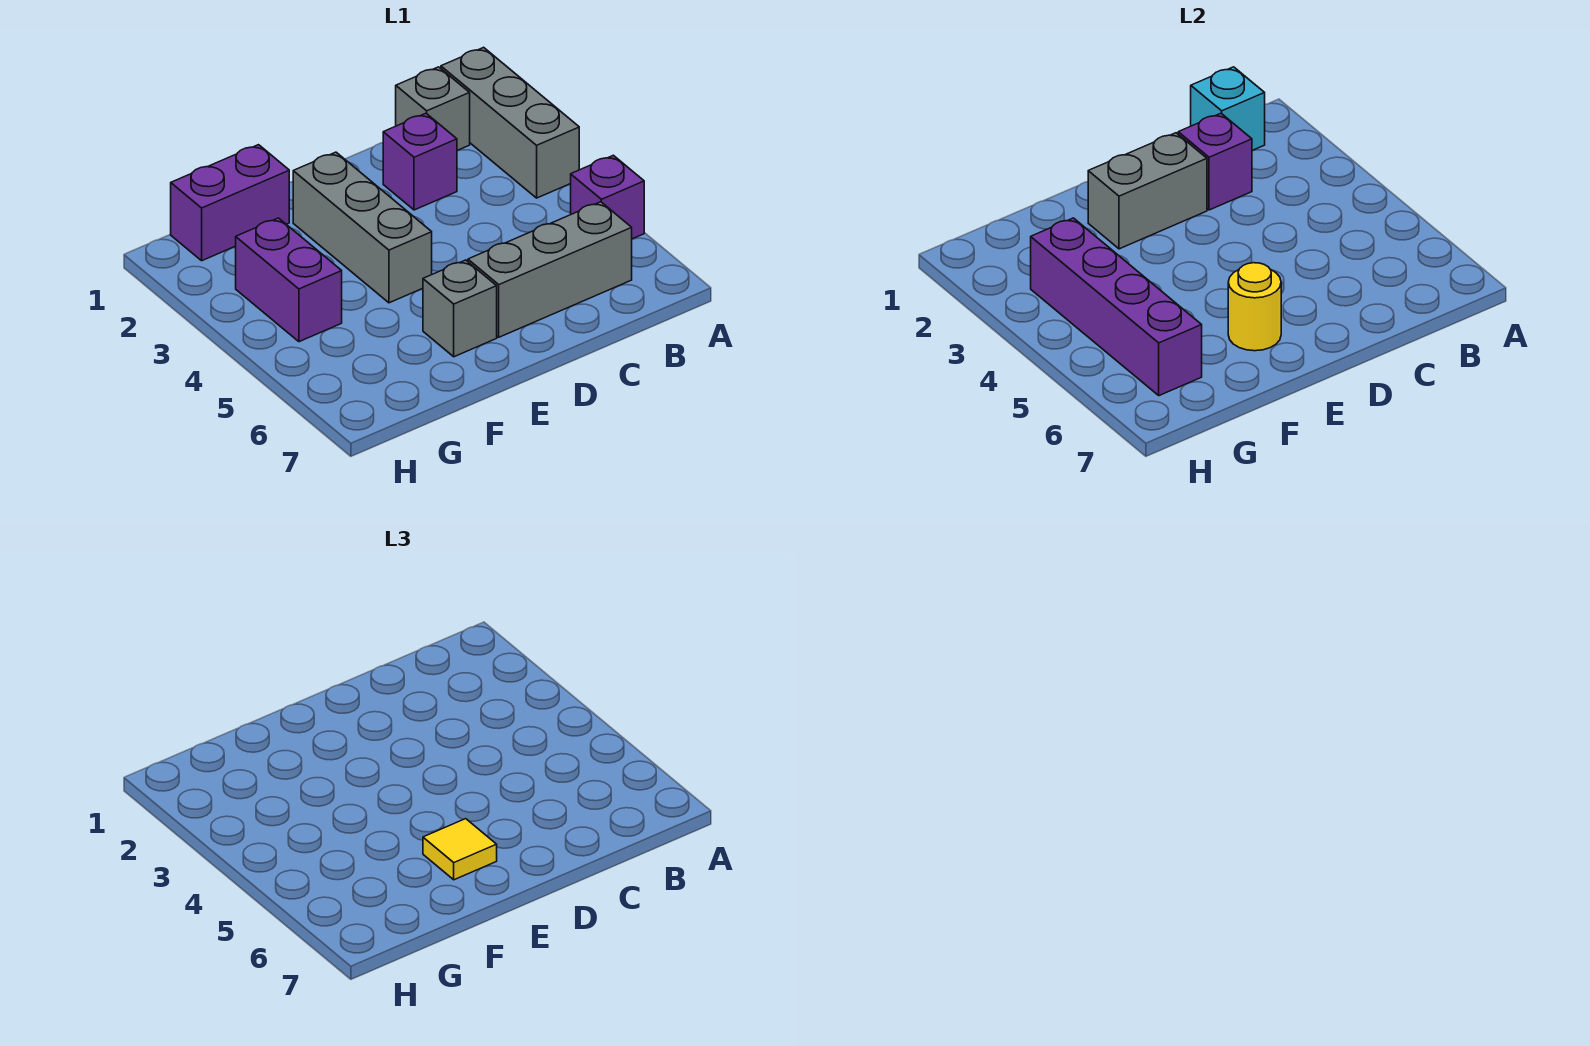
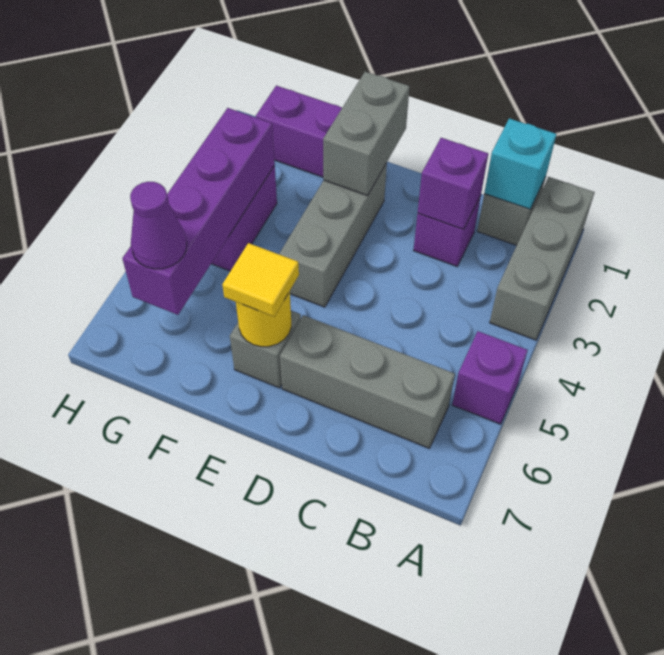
grey brick D2:E2 level 2 -> grey brick E1:E2 level 2
none -> purple cone G6 level 3

